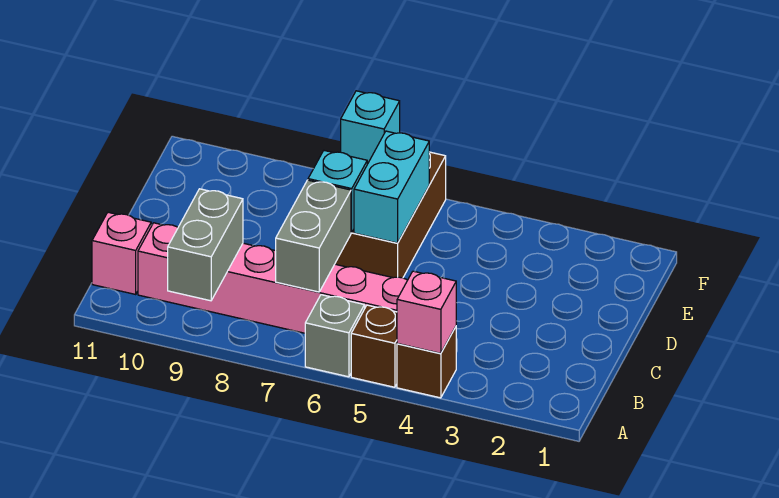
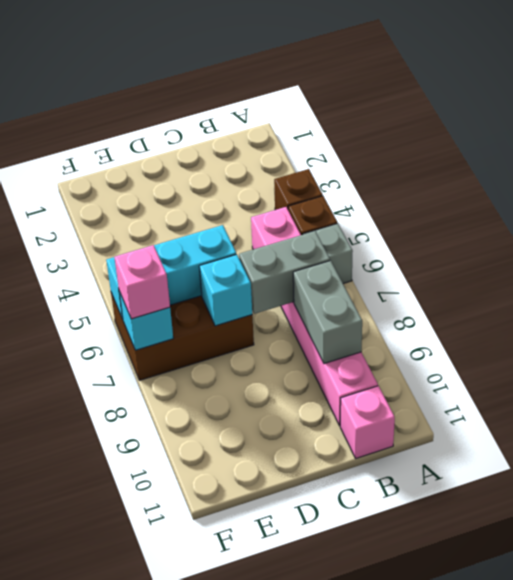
pink brick A4 level 2 -> pink brick F7 level 3
grey brick A9:B9 level 2 -> grey brick B8:B9 level 2
cyan brick D6:E6 level 2 -> cyan brick D6:F6 level 2

